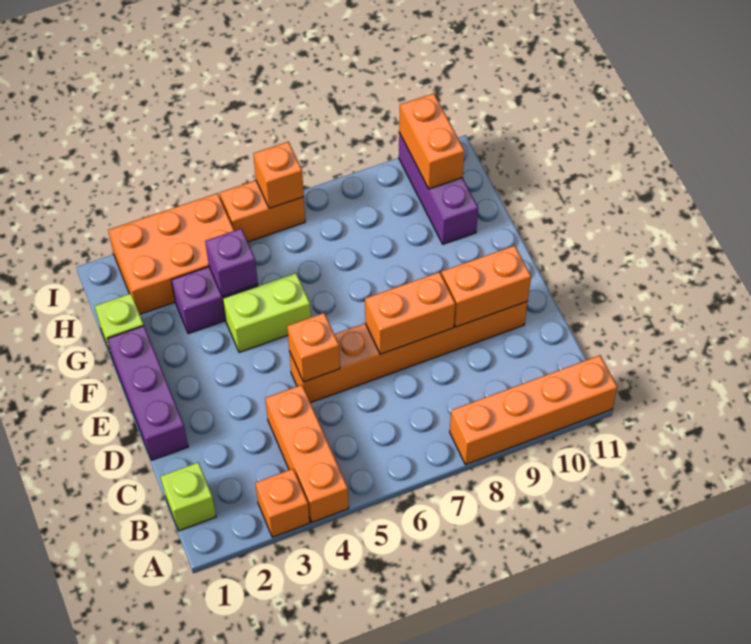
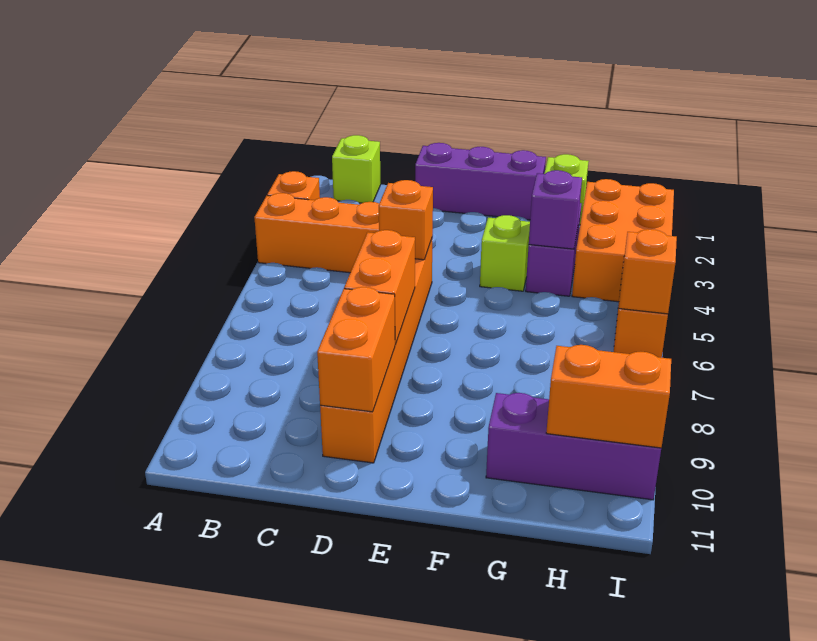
orange brick A8:A11 level 1 -> none
lime brick F4:F5 level 1 -> lime brick F4 level 1

